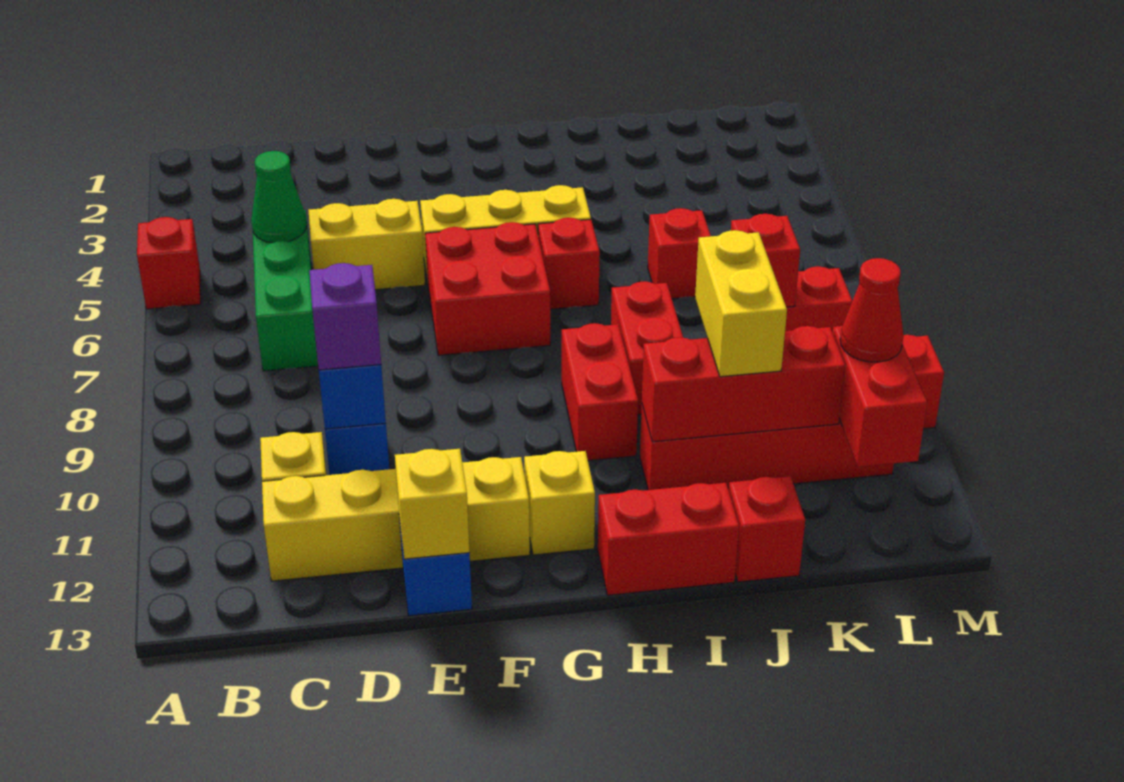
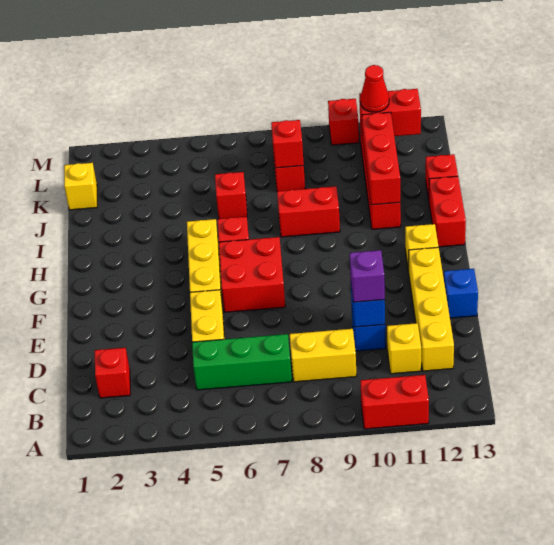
red brick A5 level 1 -> red brick C2 level 1
green cone C5 level 2 -> none
yellow brick E13 level 2 -> yellow brick K1 level 1
red brick H9:H10 level 1 -> red brick A10:A11 level 1
yellow brick J10:J11 level 3 -> yellow brick C8:C9 level 1

